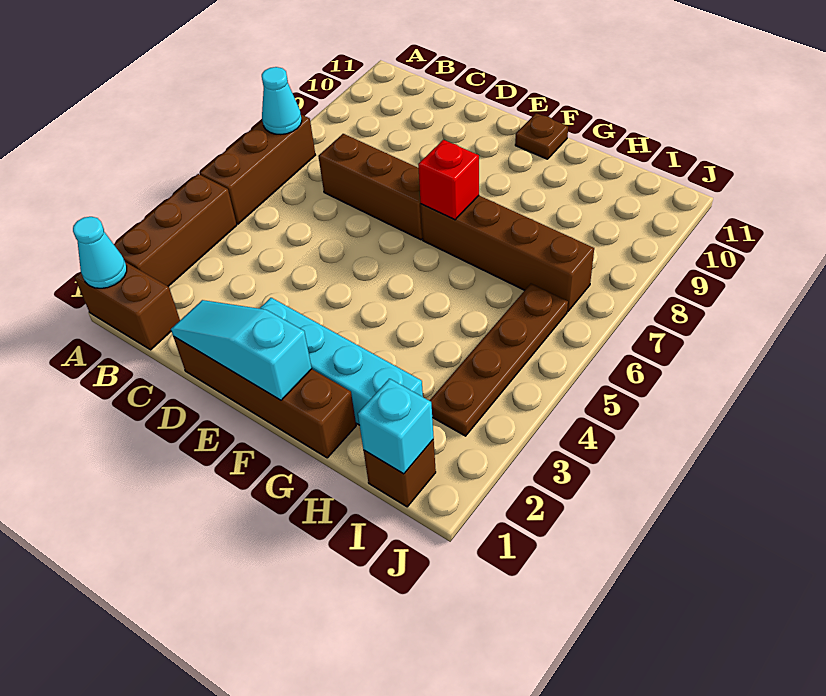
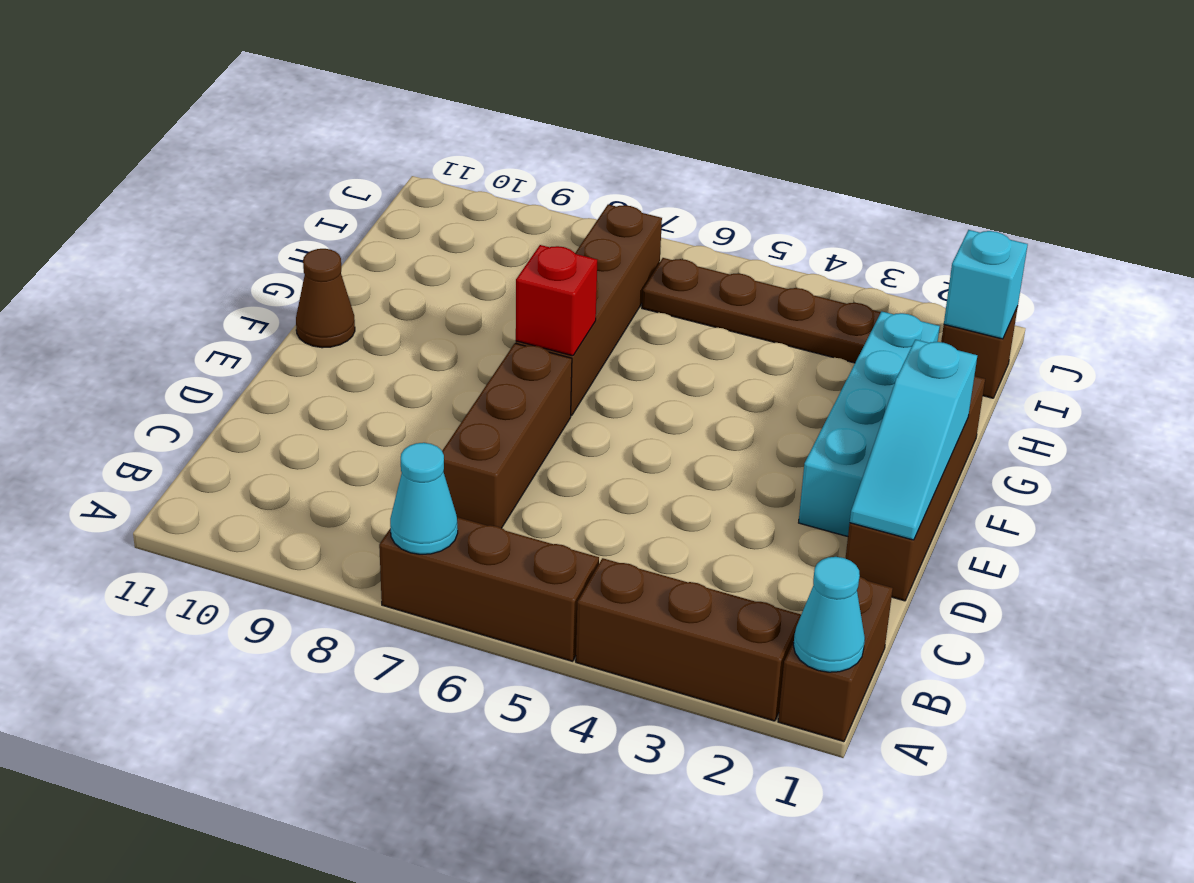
brown plate F11 level 1 -> brown cone F11 level 1

